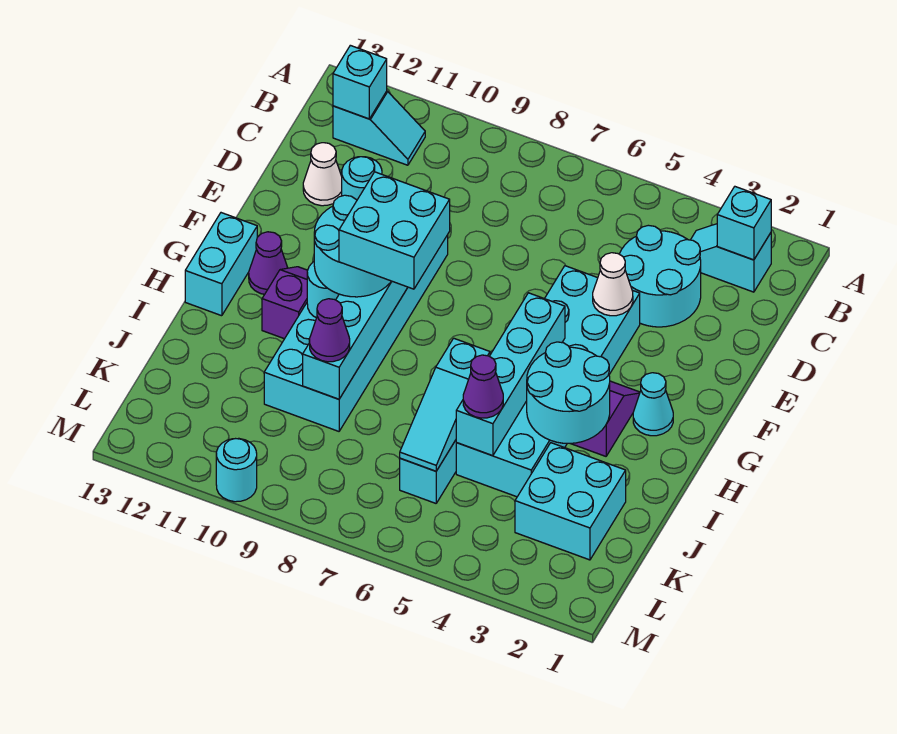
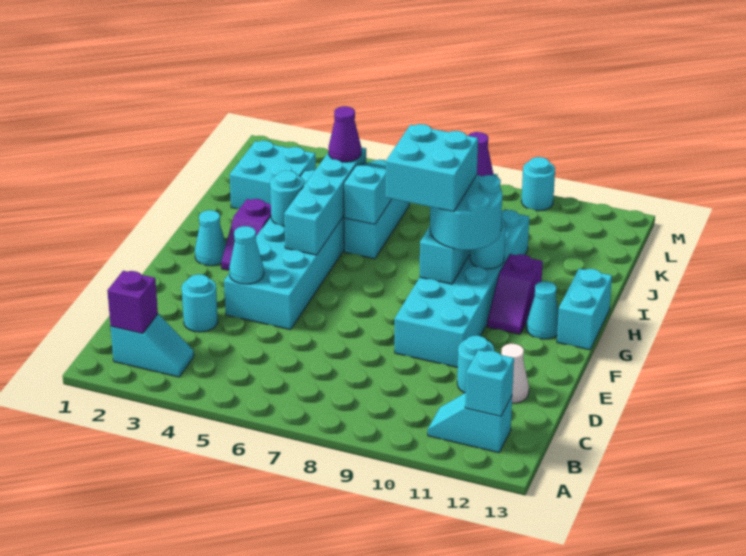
cyan brick B2 level 2 -> purple brick B2 level 2
cyan round brick C3:D4 level 1 -> cyan round brick D3 level 1
white cone E4 level 2 -> cyan cone E4 level 2
purple cone G12 level 1 -> cyan cone G12 level 1
cyan round brick H3:I4 level 2 -> cyan round brick H4 level 2

